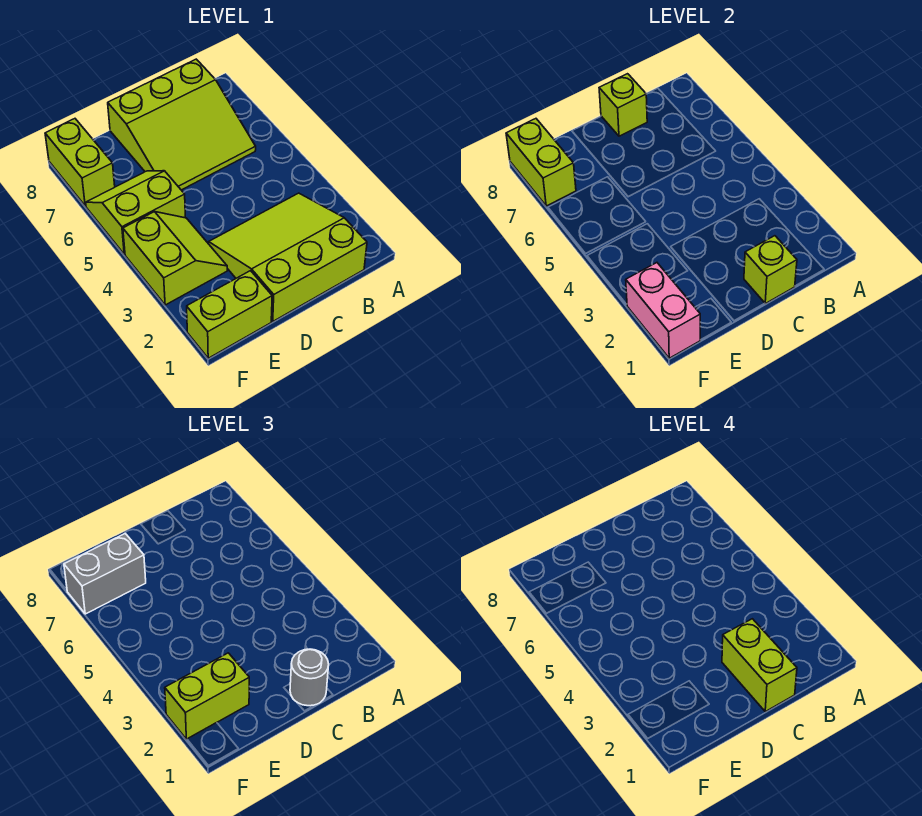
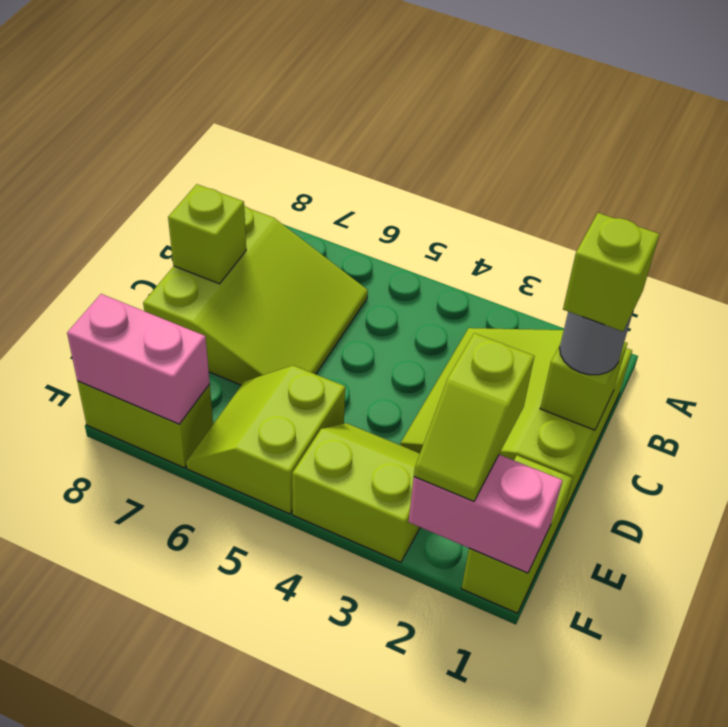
lime brick C1:C2 level 4 -> lime brick C1 level 4
lime brick E2:F2 level 3 -> lime slope E2:F2 level 3 top E
grey brick E7:F7 level 3 -> none
lime brick F7:F8 level 2 -> pink brick F7:F8 level 2

